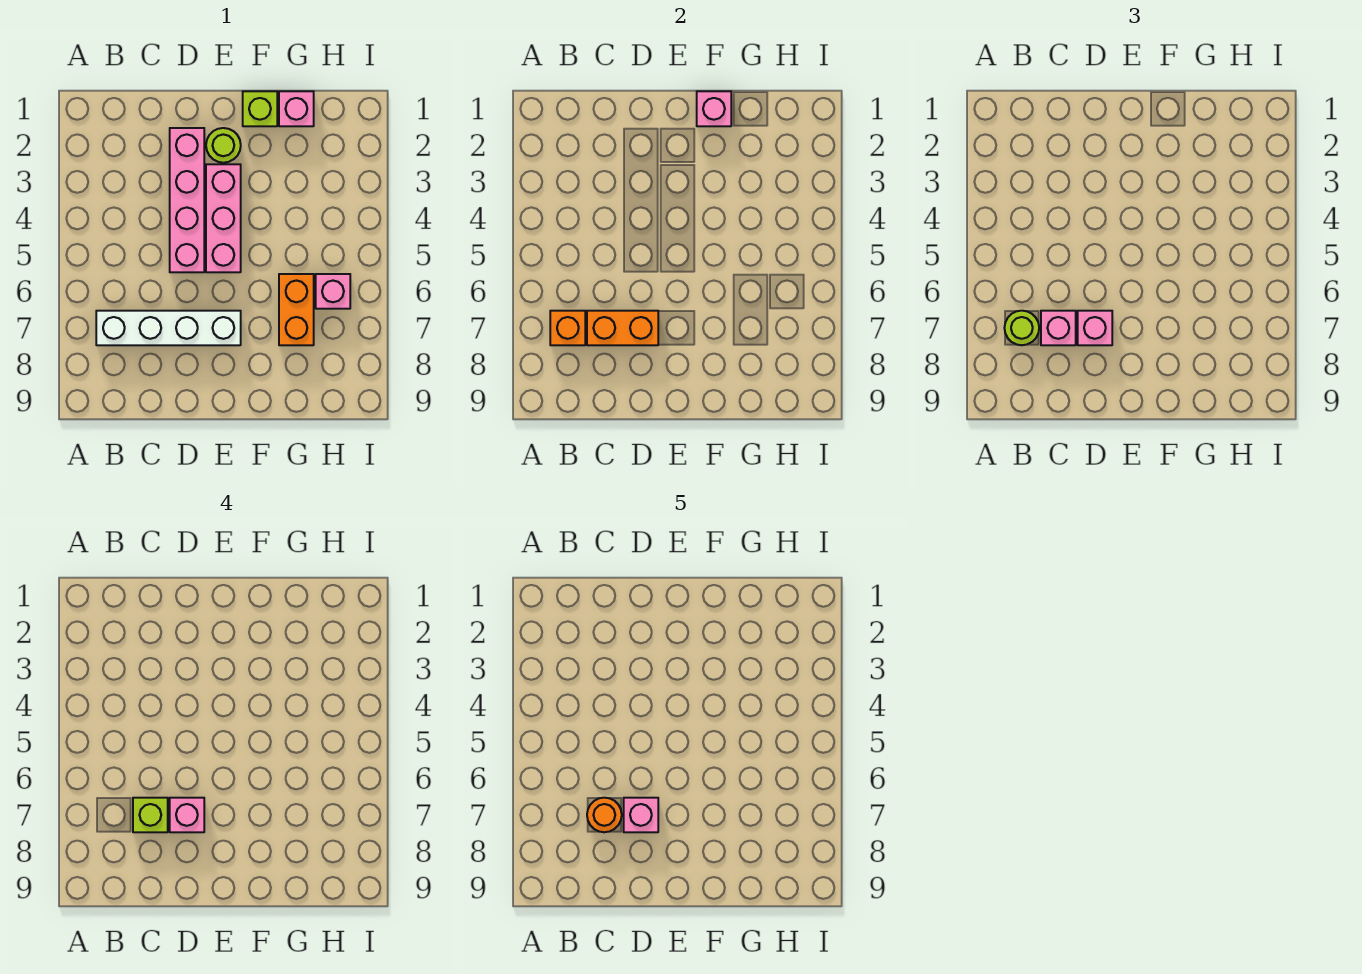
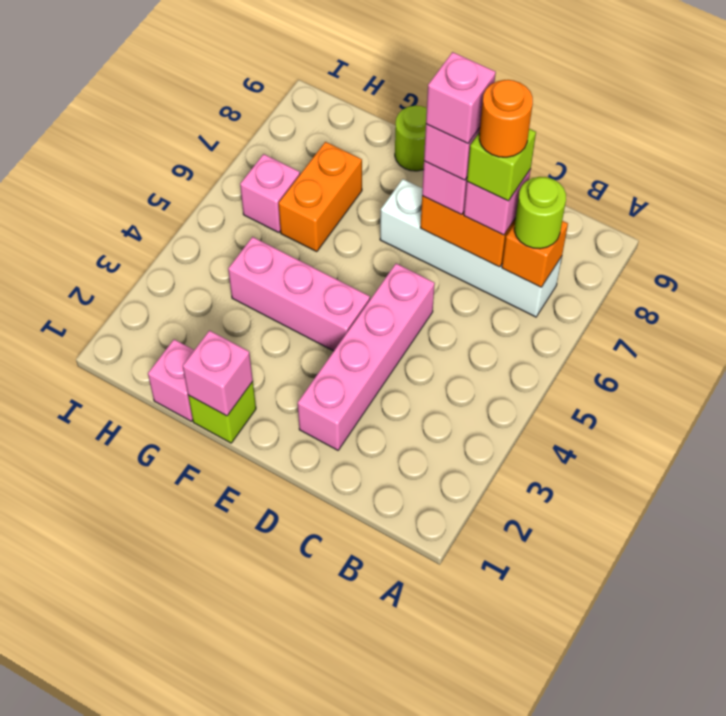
lime round brick E2 level 1 -> lime round brick F9 level 1
pink brick E3:E5 level 1 -> pink brick E4:G4 level 1

